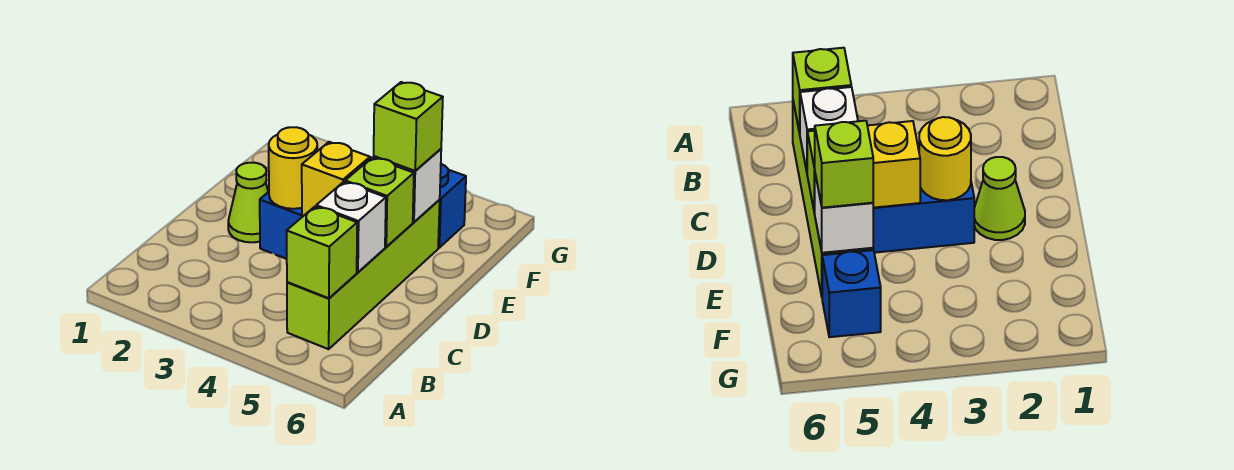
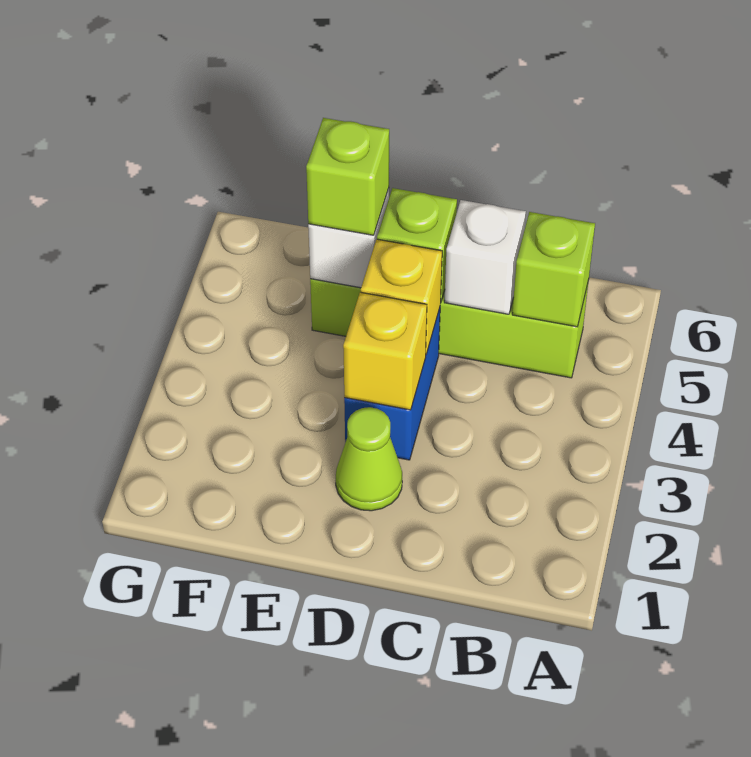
yellow round brick D3 level 2 -> yellow brick D3 level 2
blue brick F5 level 1 -> none

